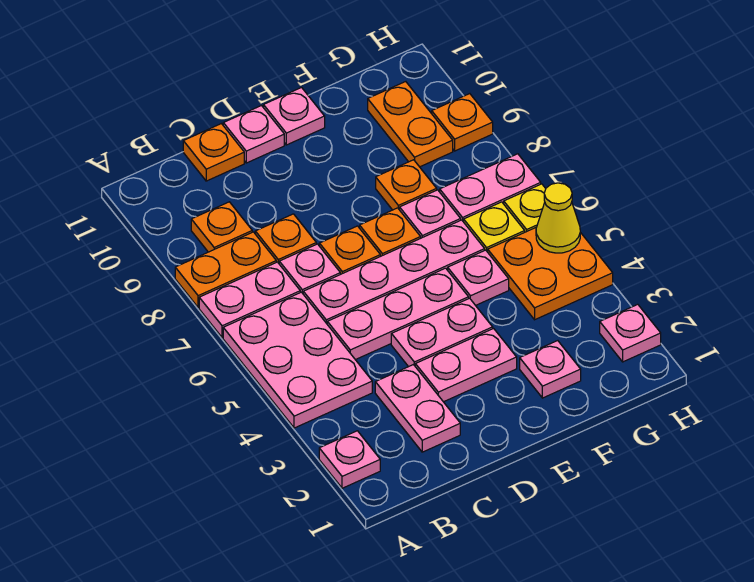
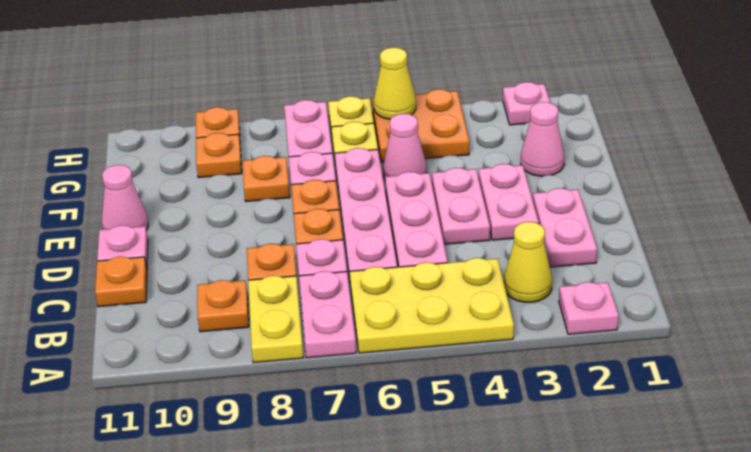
pink plate A4:B6 level 1 -> yellow plate A4:B6 level 1
orange plate A8:B8 level 1 -> yellow plate A8:B8 level 1
none -> yellow cone B3 level 1
pink plate C2:C3 level 1 -> pink plate C2:D2 level 1
pink plate E11 level 1 -> pink cone E11 level 1
pink plate F2 level 1 -> pink cone F2 level 1
pink plate F5 level 1 -> pink cone F5 level 1
orange plate G9:G10 level 1 -> orange plate G9 level 1

